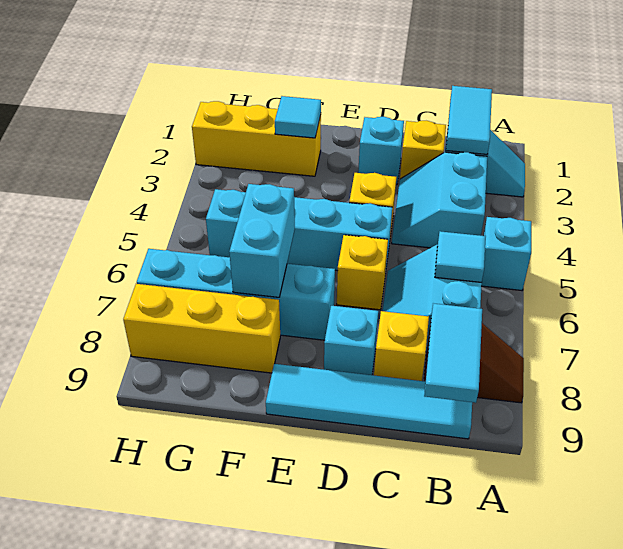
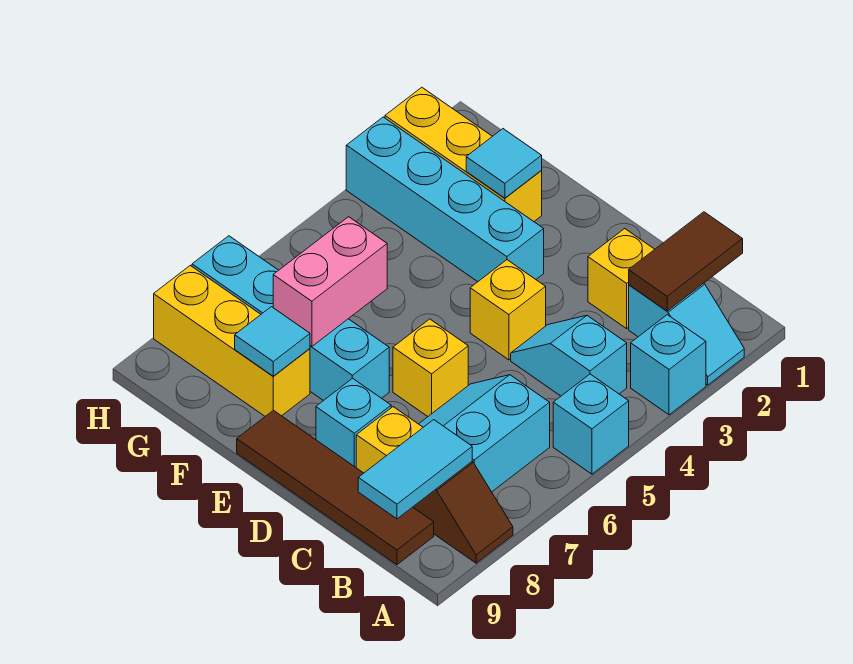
cyan tile B1:B2 level 2 -> brown tile B1:B2 level 2
cyan slope B3:C4 level 1 top B -> cyan slope B4:C4 level 1 top B
cyan tile B6 level 2 -> cyan tile F8 level 2
cyan tile B9:E9 level 1 -> brown tile B9:E9 level 1
cyan brick D2 level 1 -> cyan brick A3 level 1
cyan brick D5:G5 level 1 -> cyan brick E3:H3 level 1
cyan brick F6:F7 level 2 -> pink brick F6:F7 level 2

